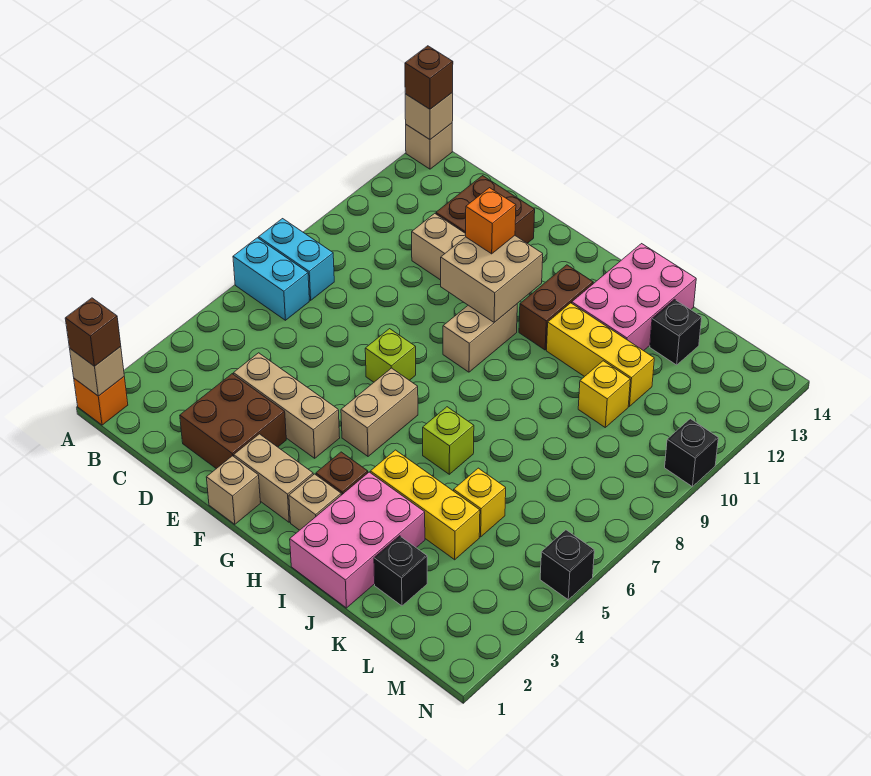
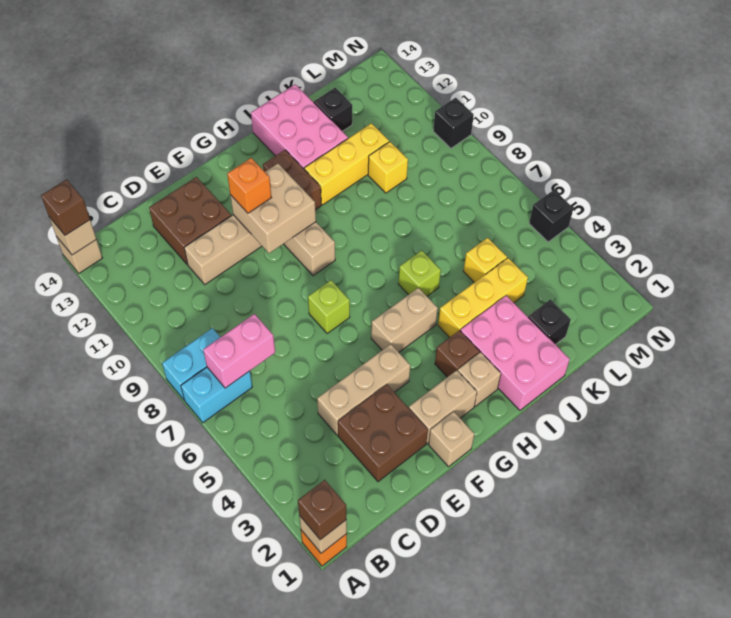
none -> pink brick B7:C7 level 2
tan brick G5:G6 level 1 -> tan brick G5:H5 level 1

